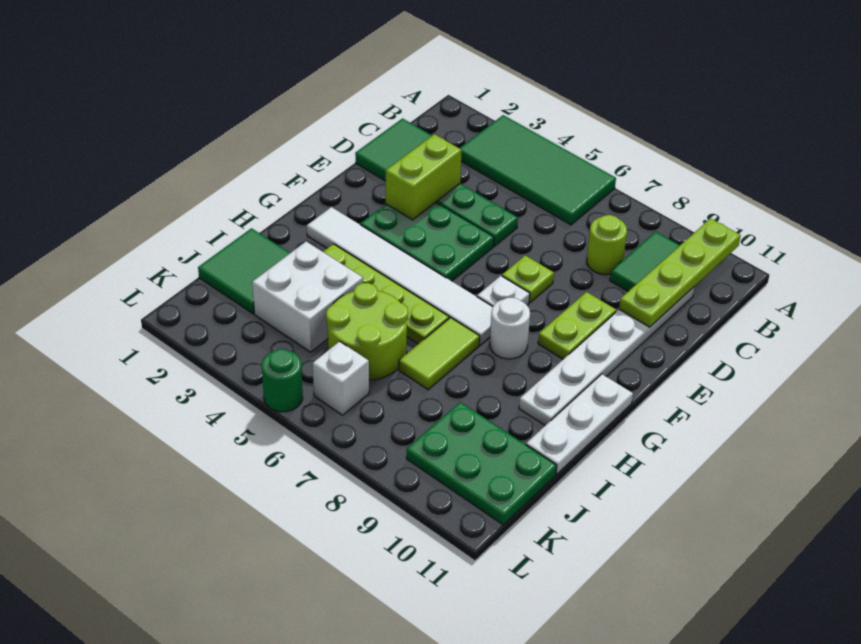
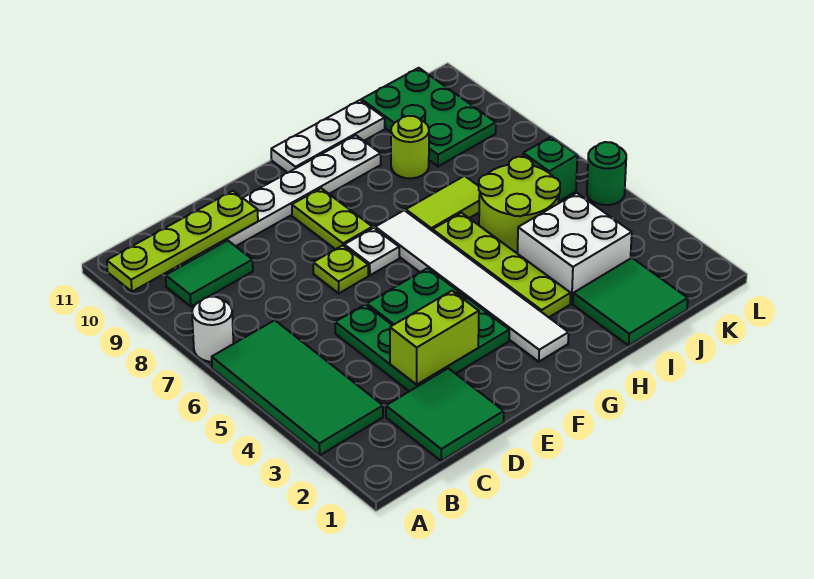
lime round brick C8 level 1 -> lime round brick I9 level 1
lime plate E9:F9 level 1 -> lime plate F8:F9 level 1
white round brick G8 level 1 -> white round brick A7 level 1
white brick K6 level 1 -> green brick K6 level 1

